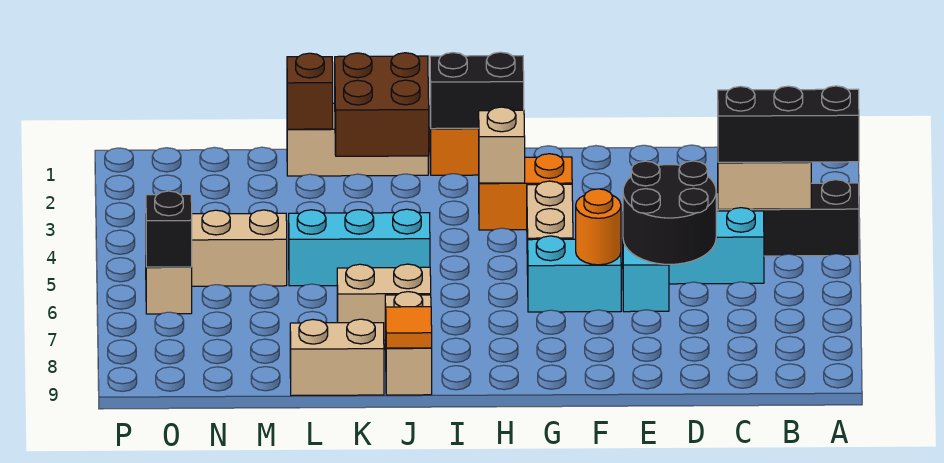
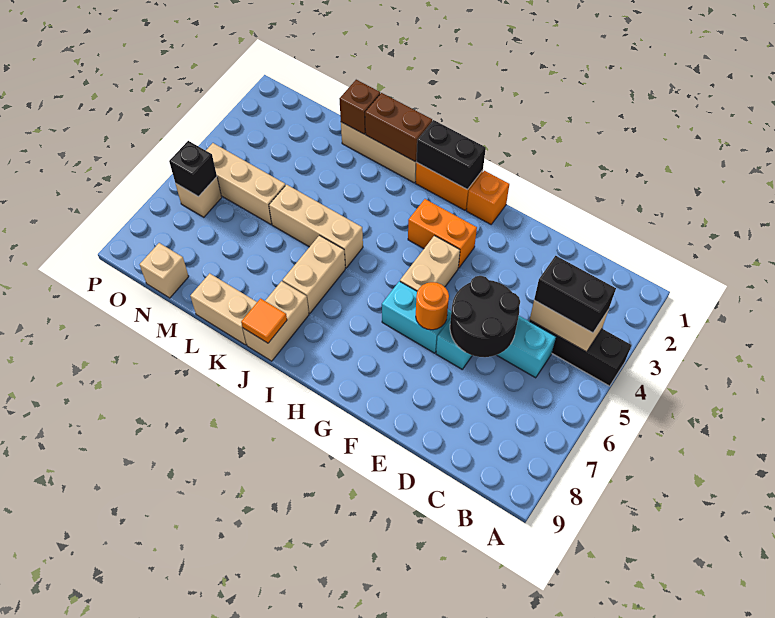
black brick A4:C4 level 3 -> black brick B4:C4 level 3
none -> orange brick G1 level 1
tan brick H3 level 2 -> tan brick N9 level 1
brown brick J1:K2 level 2 -> brown brick J1:K1 level 2
cyan brick J5:L5 level 1 -> tan brick J5:L5 level 1
tan brick J7:K7 level 1 -> tan brick J6:J7 level 1

